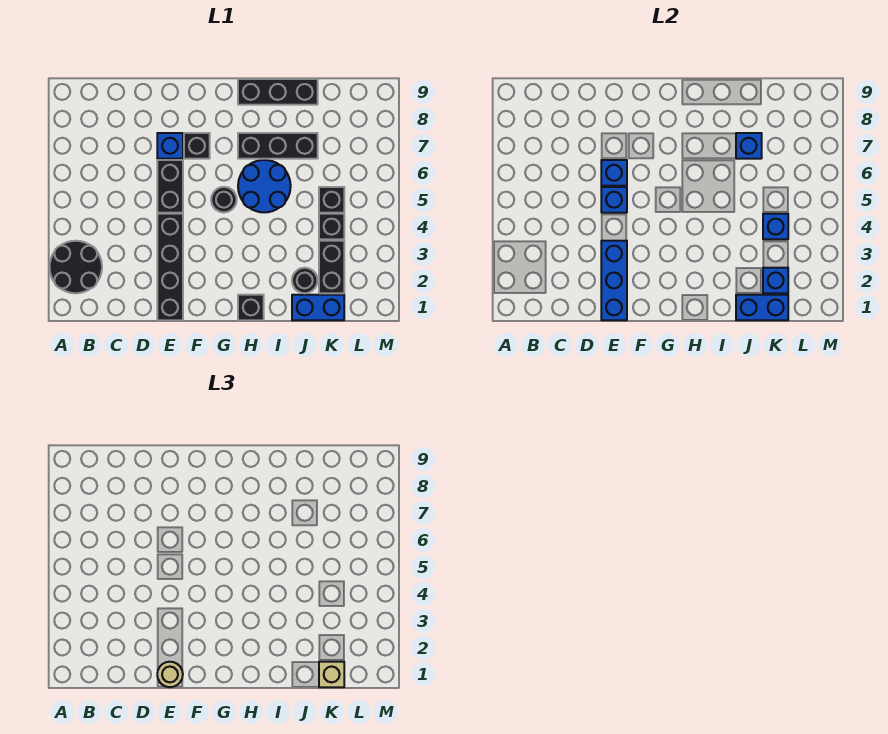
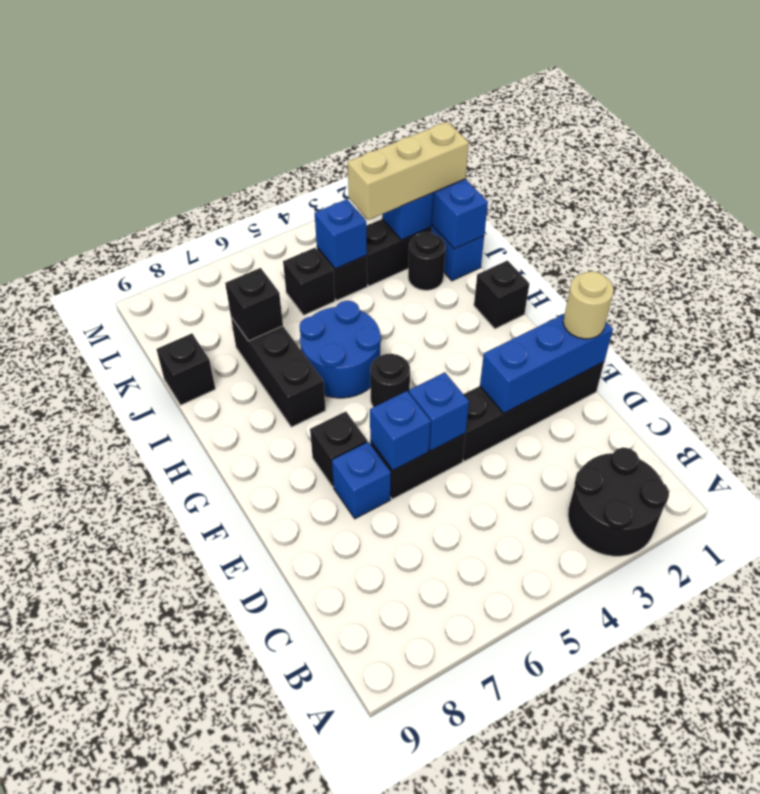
black brick H9:J9 level 1 -> black brick J9 level 1
blue brick J7 level 2 -> black brick J7 level 2
tan brick K1 level 3 -> tan brick K1:K3 level 3

